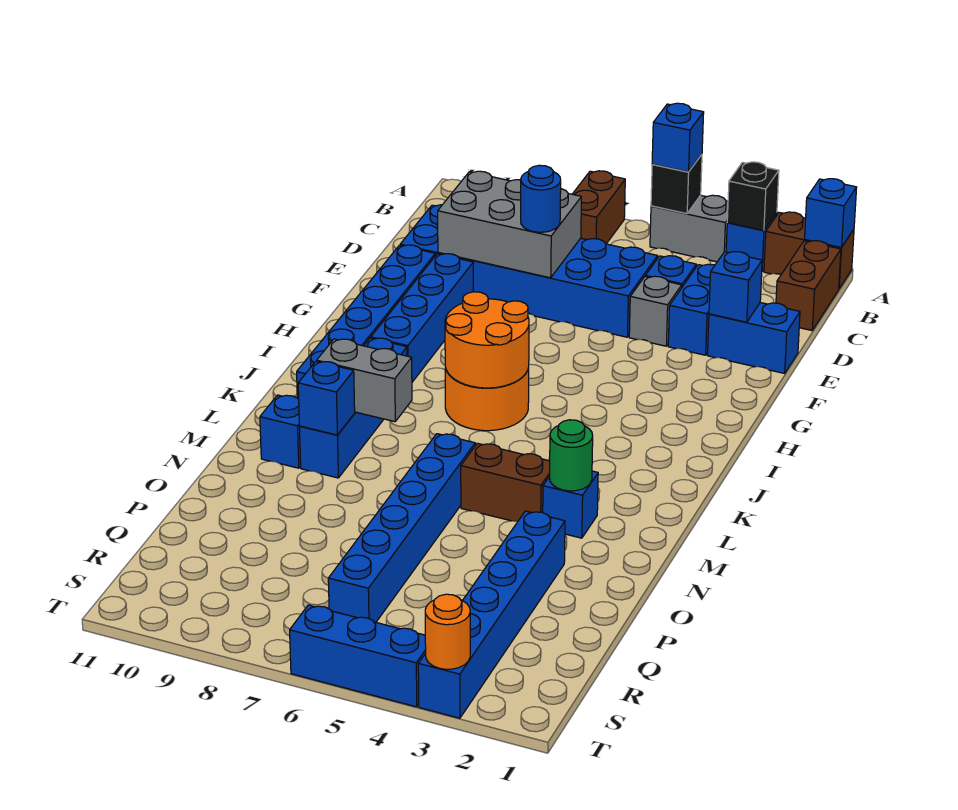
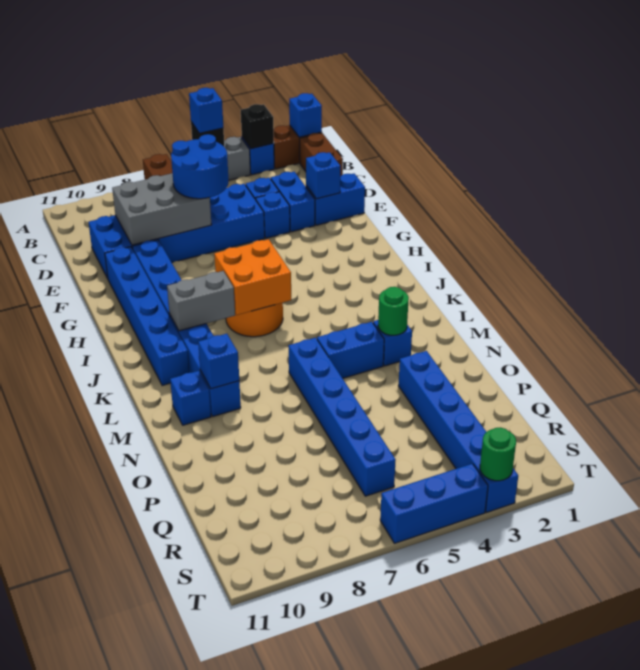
grey brick E4 level 1 -> blue brick E4 level 1
blue round brick E7 level 3 -> blue round brick D6:E7 level 3
orange round brick I6:J7 level 2 -> orange brick I6:J7 level 2
grey brick L8:L9 level 2 -> grey brick J8:J9 level 2
brown brick M4:M5 level 1 -> blue brick M4:M5 level 1
orange round brick T3 level 2 -> green round brick T3 level 2

